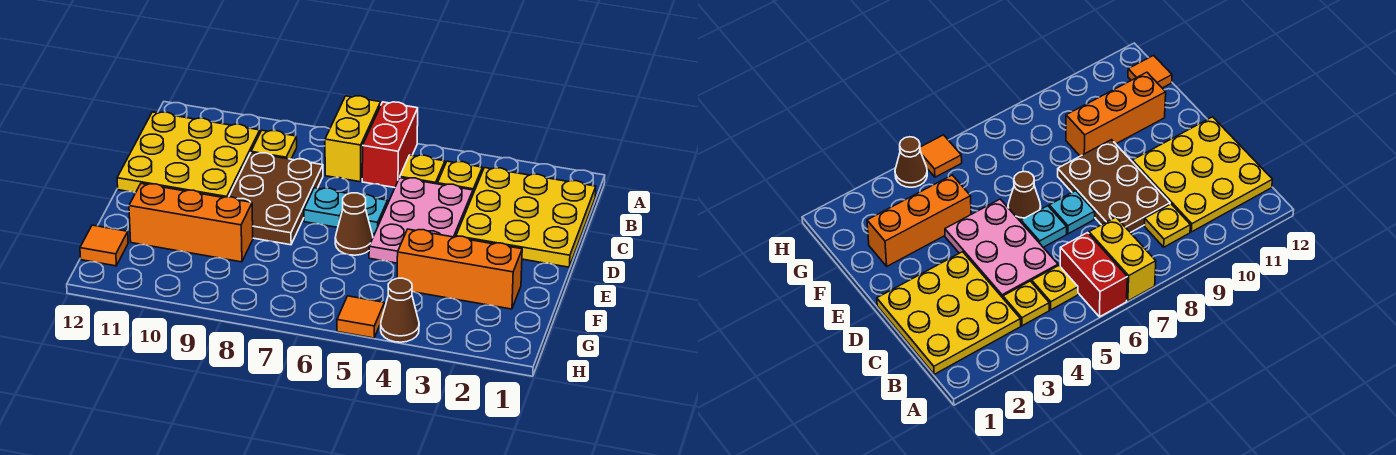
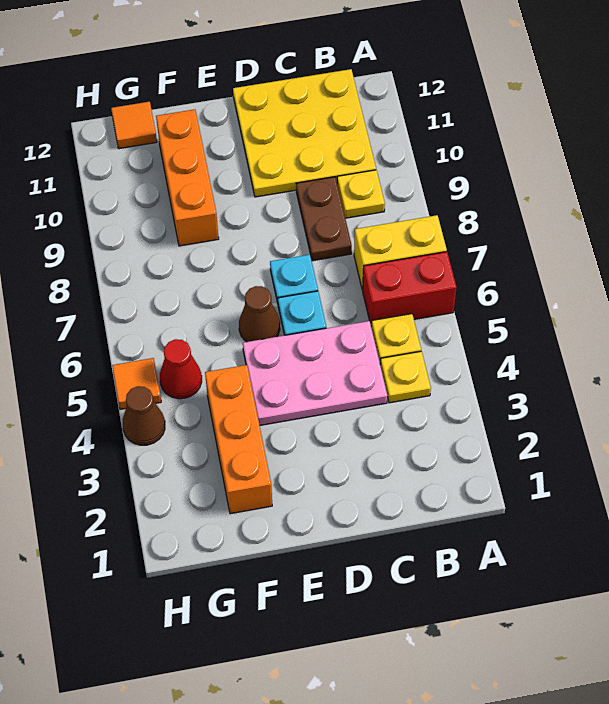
yellow plate B1:D3 level 1 -> none
brown plate C8:E9 level 1 -> brown plate C8:C9 level 1
none -> red cone G5 level 1

